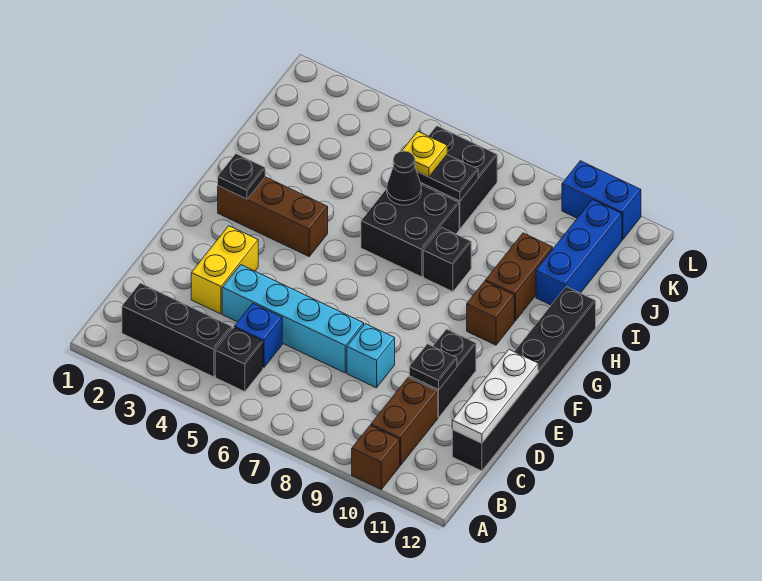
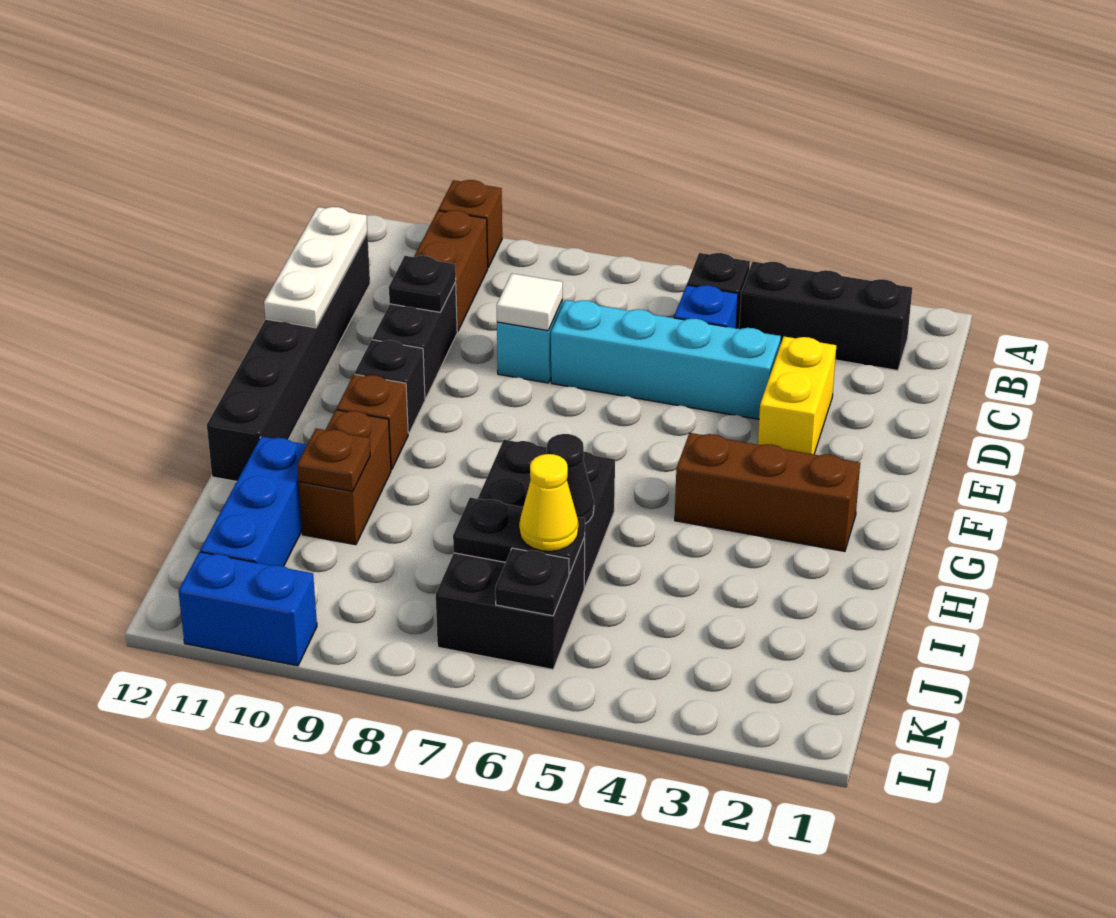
none -> white tile D8 level 2
black plate G2 level 2 -> black plate K6 level 2
black brick H8 level 1 -> black brick F10 level 1
none -> brown plate I10 level 2
yellow plate J6 level 3 -> yellow cone J6 level 3

